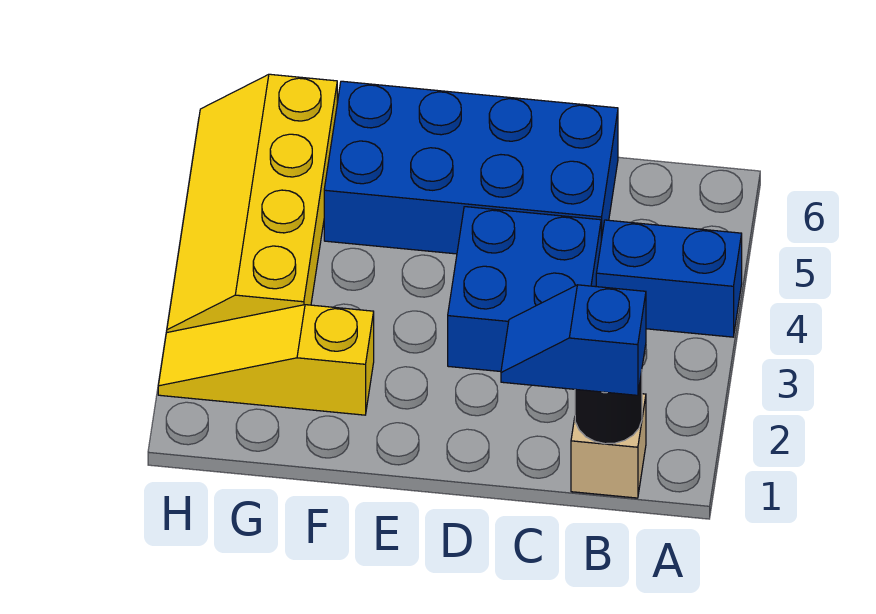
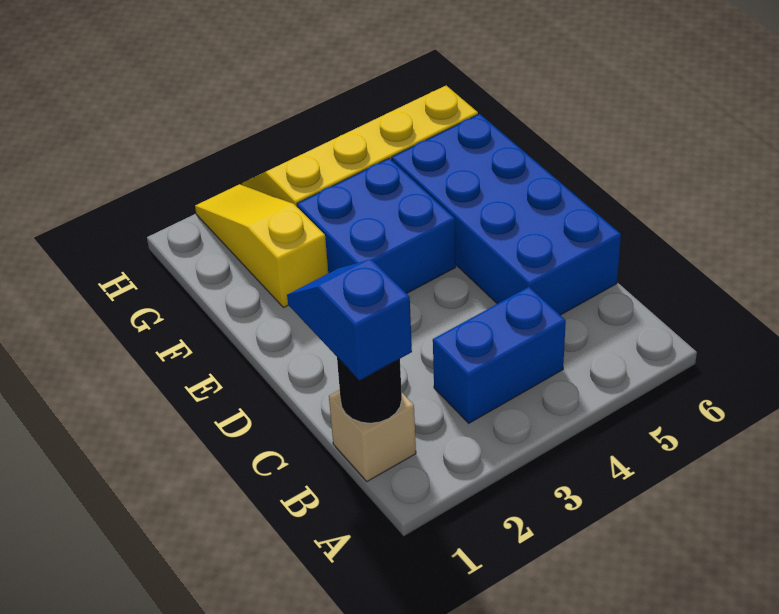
blue brick A4:B4 level 1 -> blue brick B3:B4 level 1
blue brick C3:D4 level 1 -> blue brick E3:F4 level 1

